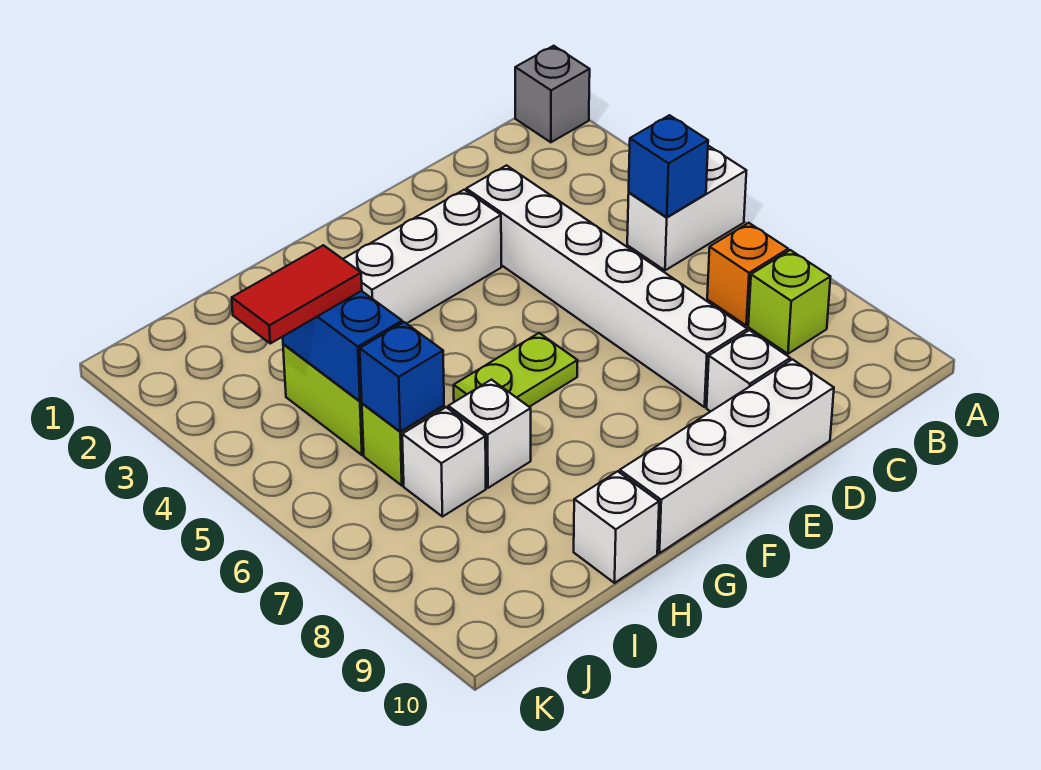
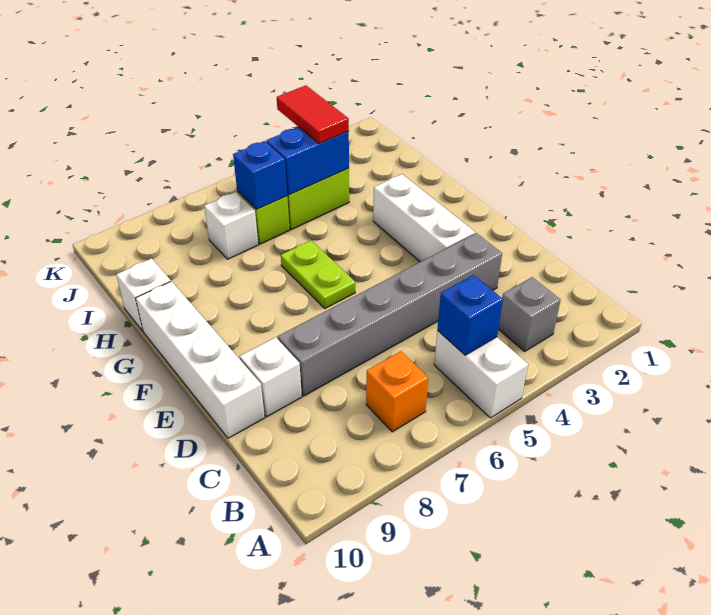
grey brick A1 level 1 -> grey brick B3 level 1
lime brick B8 level 1 -> none
white brick D3:D8 level 1 -> grey brick D3:D8 level 1
white brick H7 level 1 -> none

